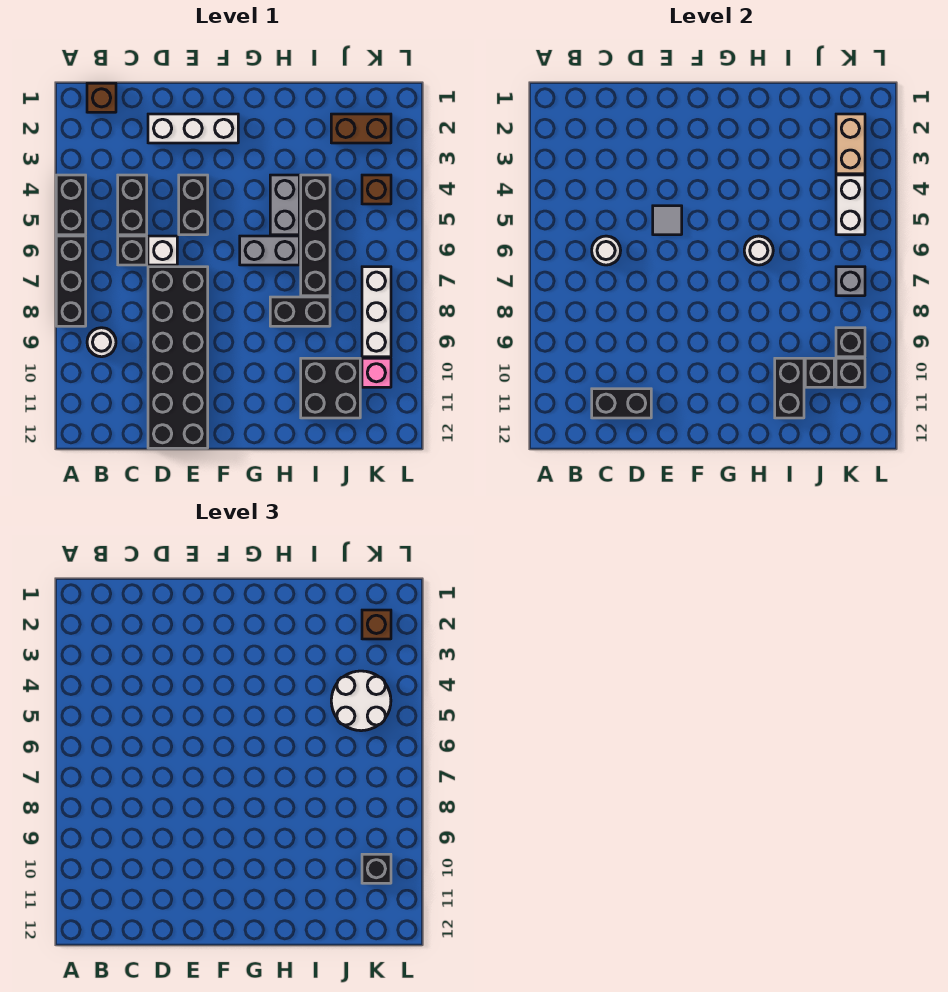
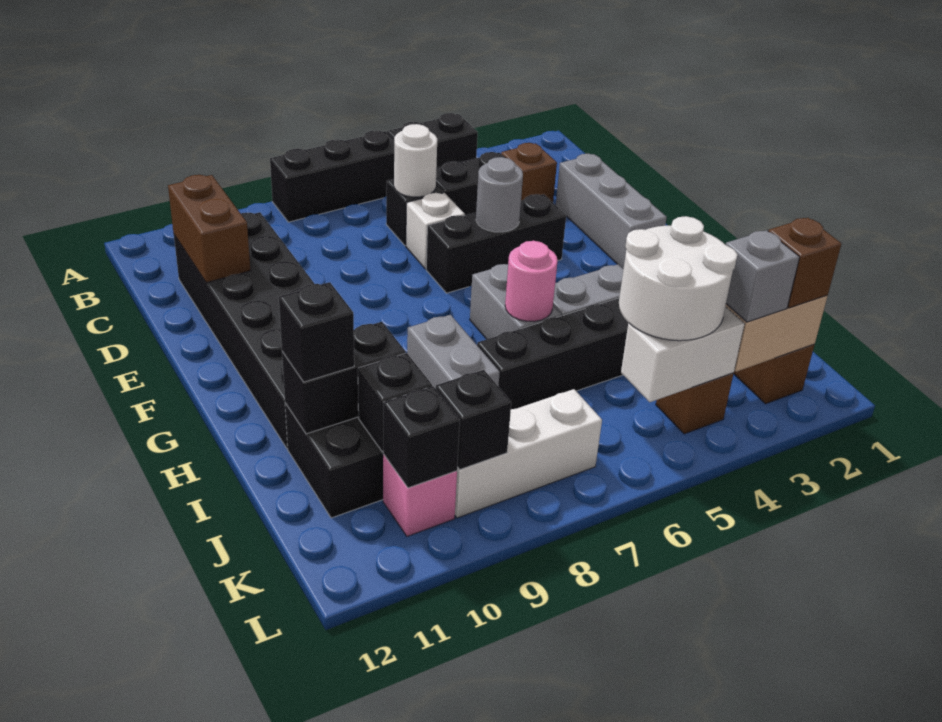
brown brick B1 level 1 -> brown brick C3 level 1
white round brick B9 level 1 -> none
black brick C11:D11 level 2 -> brown brick C11:D11 level 2
white brick D2:F2 level 1 -> grey brick D2:F2 level 1
black brick D7:E12 level 1 -> black brick C10:H11 level 1
black brick E4:E5 level 1 -> black brick E4:E6 level 1
grey tile E5 level 2 -> grey round brick E5 level 2
white round brick H6 level 2 -> pink round brick H6 level 2
black brick H8:I8 level 1 -> grey brick H8:I8 level 1
grey brick K7 level 2 -> grey brick K3 level 3
black brick K10 level 3 -> black brick I11 level 3

